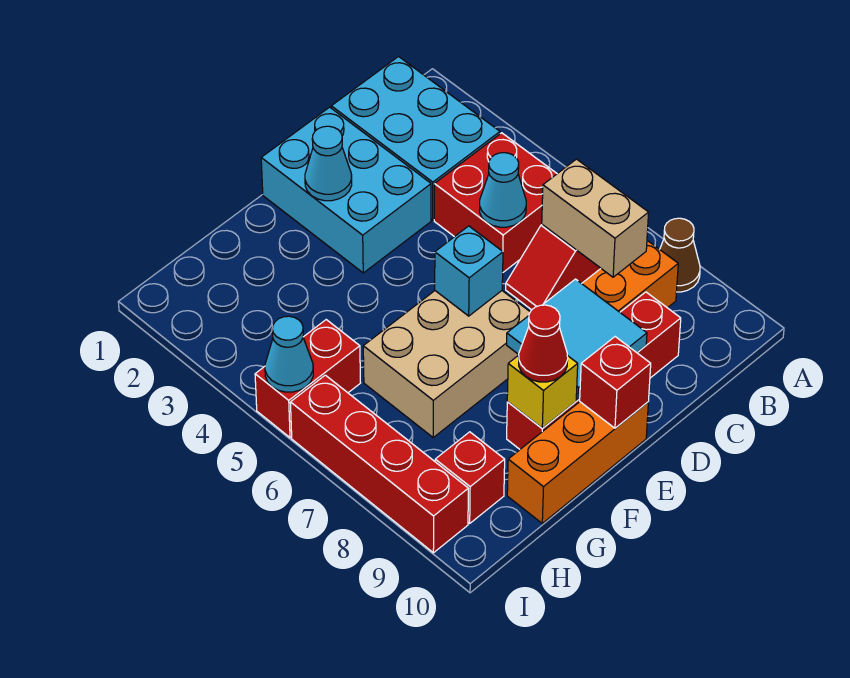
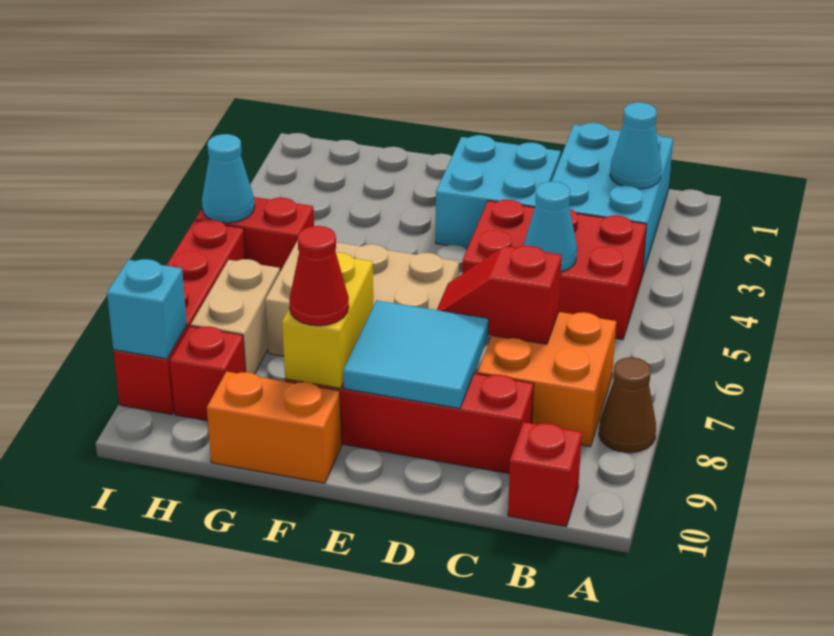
red brick B4:C5 level 1 -> red brick B4:D5 level 1
tan brick C7:C8 level 3 -> tan brick H7:H8 level 1
cyan brick D1:E3 level 1 -> cyan brick D2:E3 level 1
cyan cone E2 level 2 -> cyan cone B2 level 2
cyan brick E6 level 2 -> cyan brick I9 level 2
orange brick E10:G10 level 1 -> orange brick F10:G10 level 1
red brick E10 level 2 -> red brick B10 level 1
yellow brick F9 level 2 -> yellow brick F8:F9 level 2

